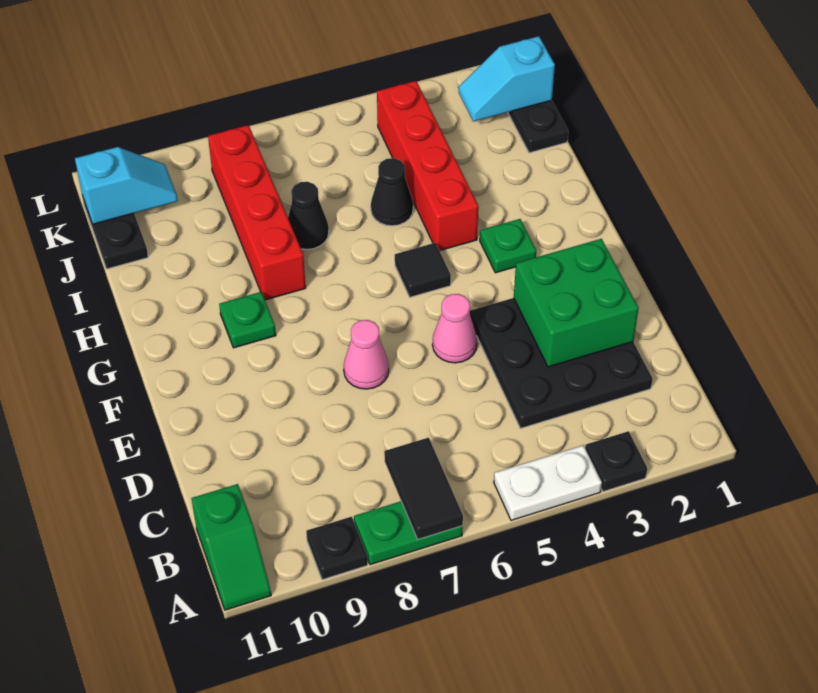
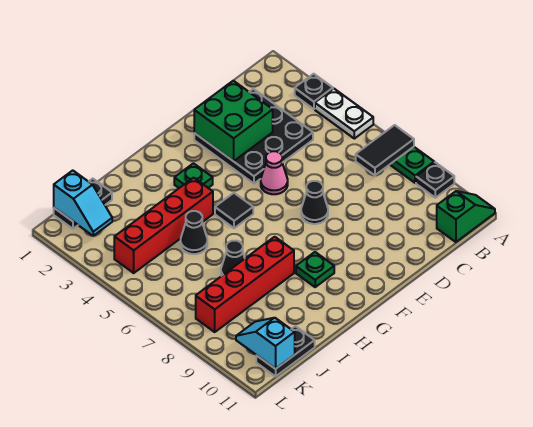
pink cone E7 level 1 -> black cone E7 level 1

